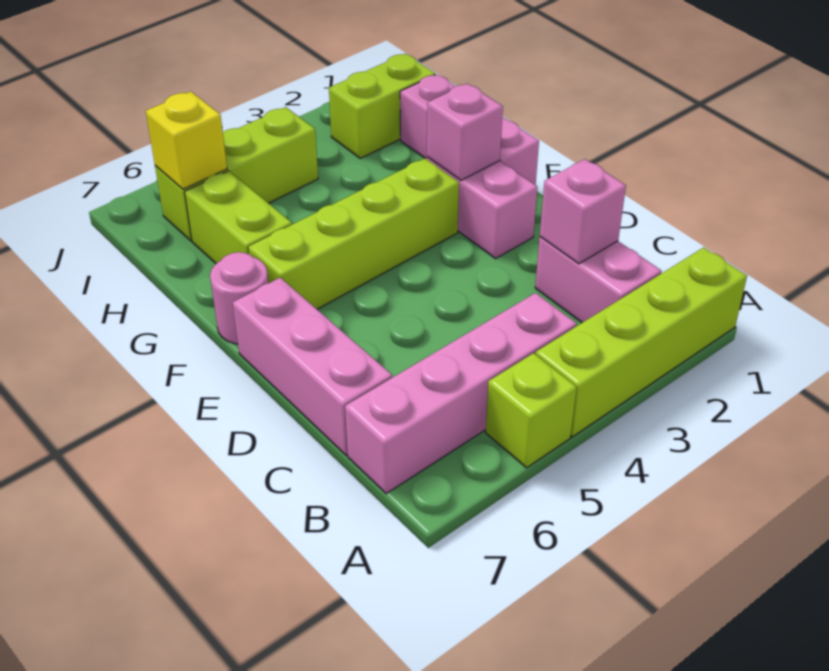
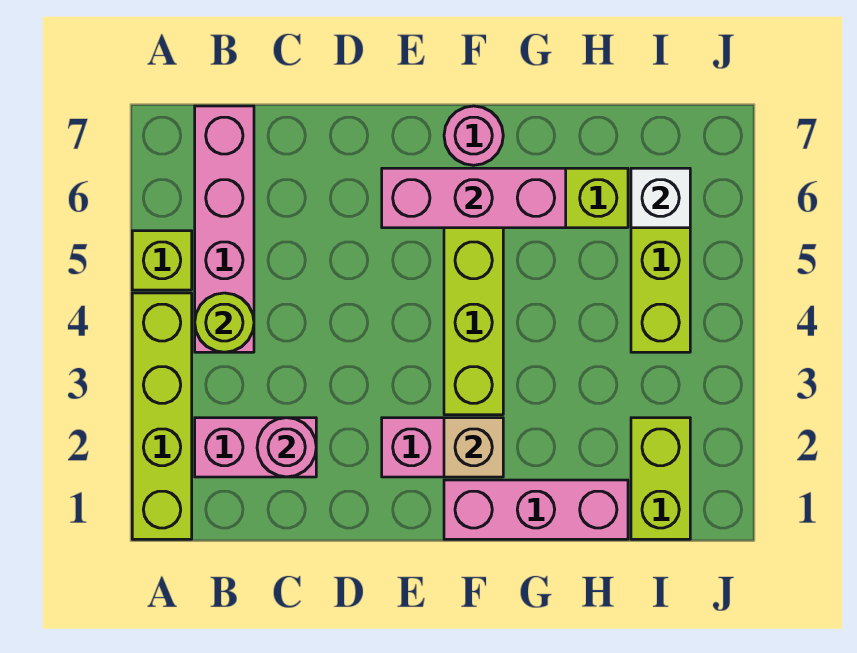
none -> lime round brick B4 level 2
pink brick C2 level 2 -> pink round brick C2 level 2
pink brick C7:E7 level 1 -> pink brick E6:G6 level 2
pink brick F2 level 2 -> tan brick F2 level 2
yellow brick I6 level 2 -> white brick I6 level 2

